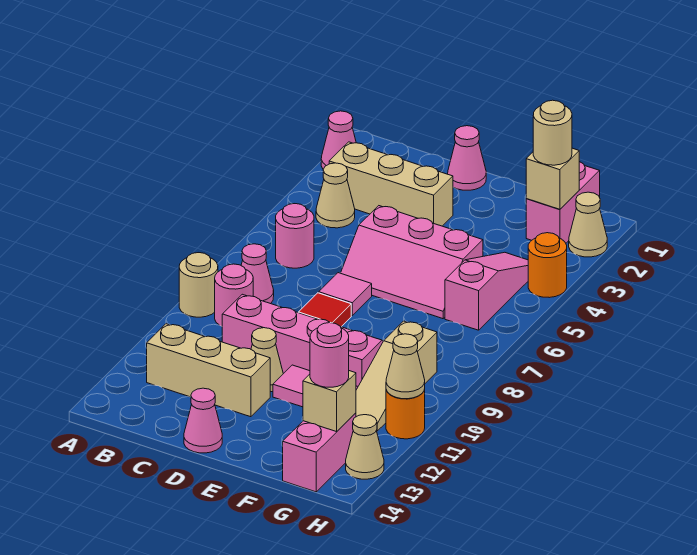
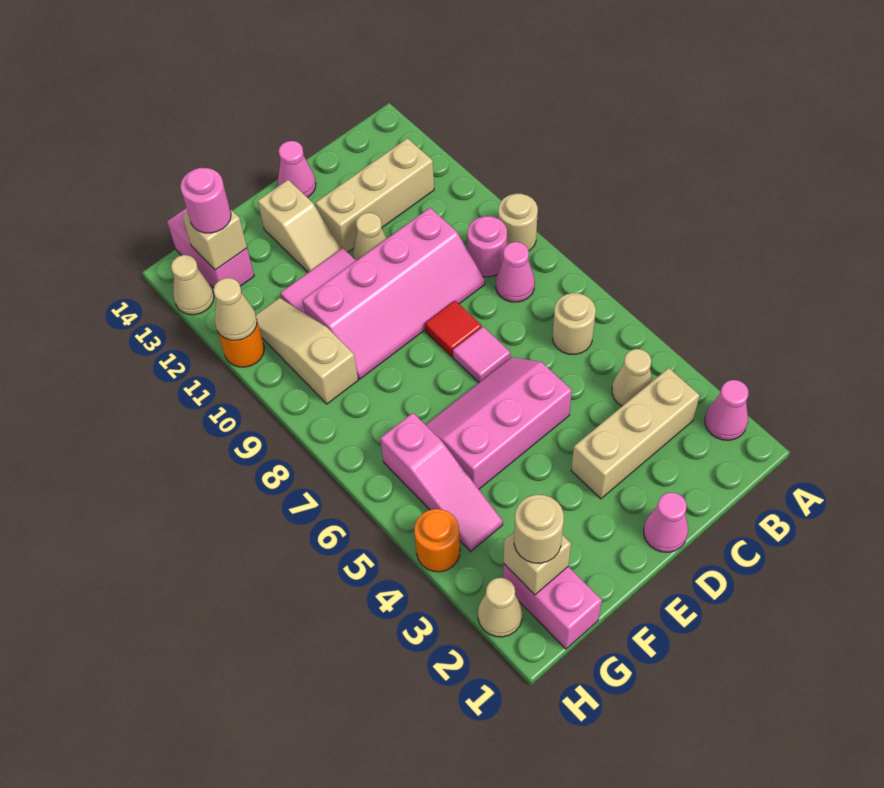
pink round brick B6 level 1 -> tan round brick B6 level 1
none -> tan slope E12:E13 level 1 top 13

